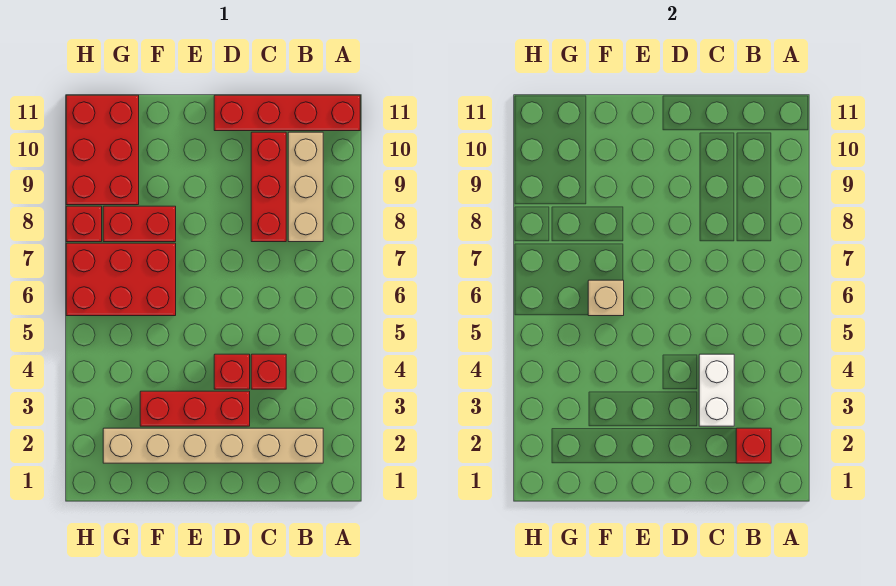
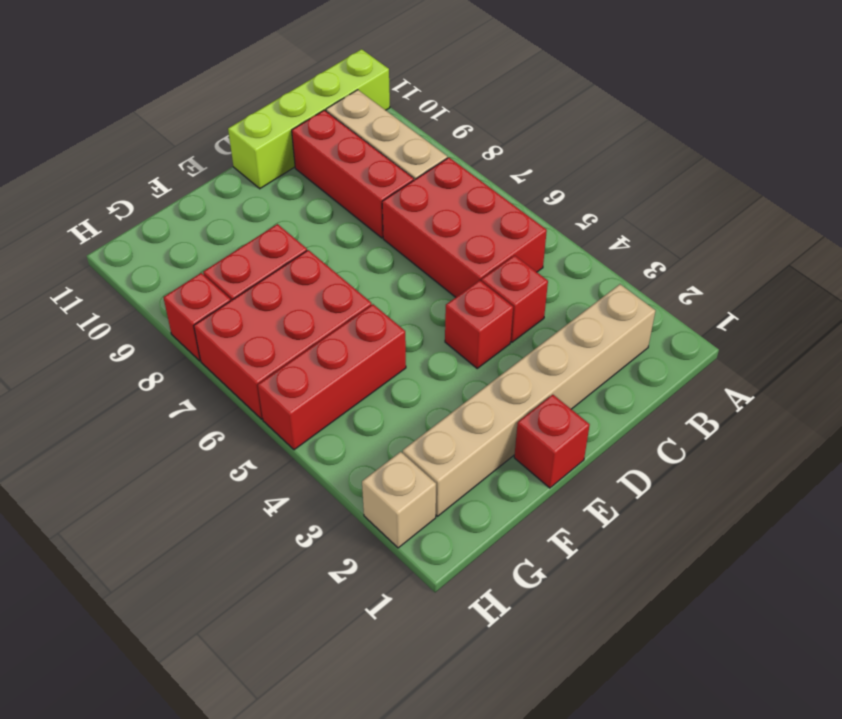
red brick A11:D11 level 1 -> lime brick A11:D11 level 1
red brick B2 level 2 -> red brick E1 level 1
white brick C3:C4 level 2 -> none
red brick D3:F3 level 1 -> red brick F5:H5 level 1
tan brick F6 level 2 -> tan brick H2 level 1
red brick G9:H11 level 1 -> red brick B5:C7 level 1

